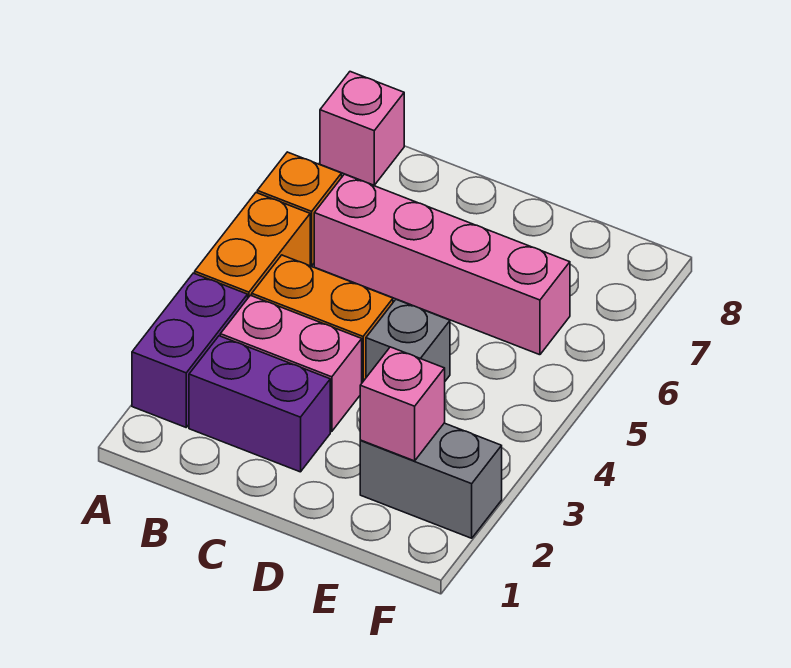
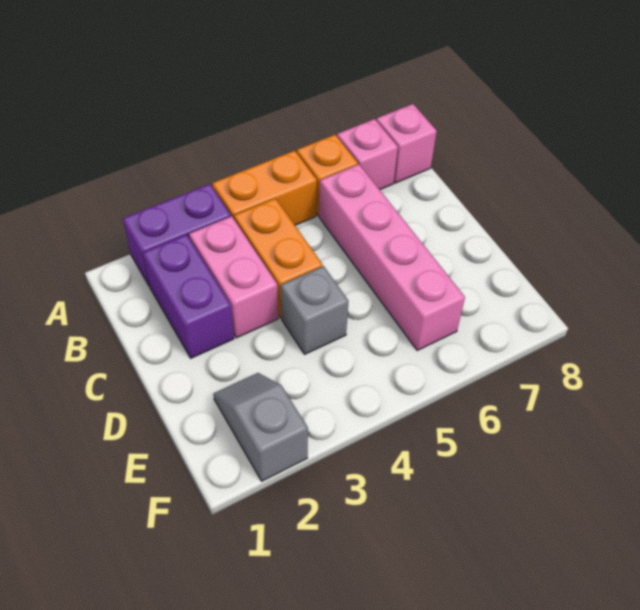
grey brick E2:F2 level 1 -> grey slope E2:F2 level 1 top F
pink brick E2 level 2 -> pink brick A7 level 1

